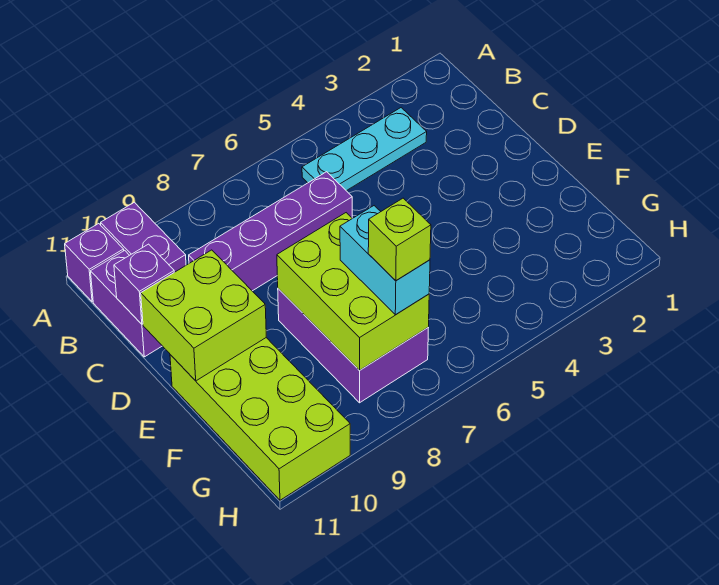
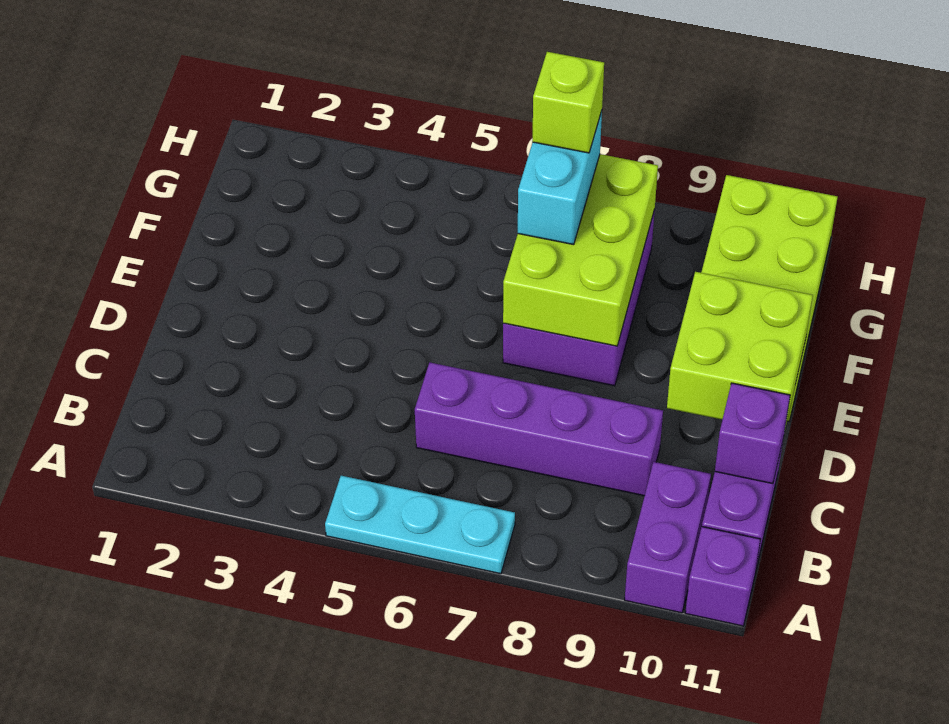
cyan plate B3:B5 level 1 -> cyan plate A5:A7 level 1

